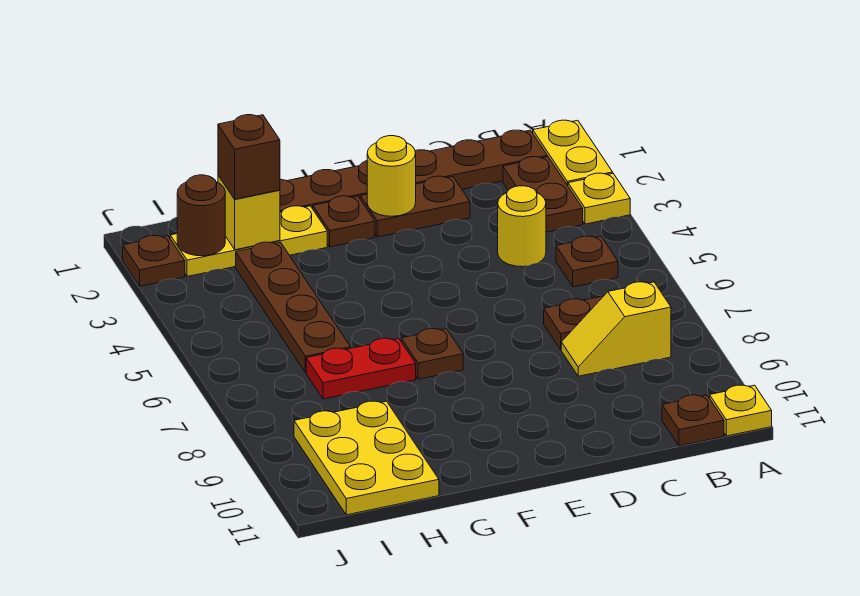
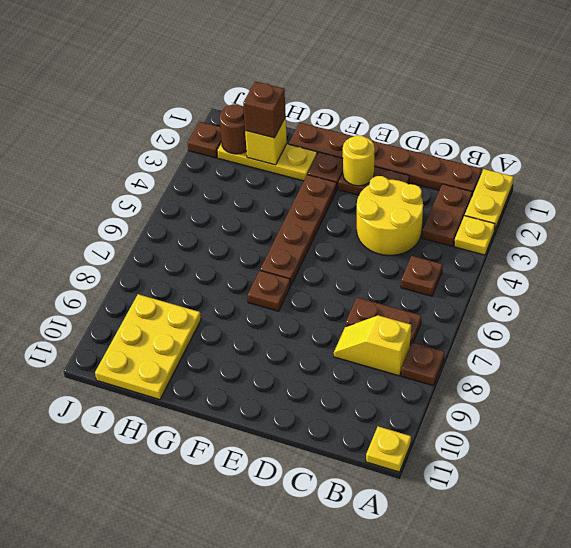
brown plate B11 level 1 -> brown plate A8 level 1
yellow round brick C4 level 1 -> yellow round brick C3:D4 level 1
red plate G7:H7 level 1 -> none
brown plate H3:H6 level 1 -> brown plate F3:F6 level 1

